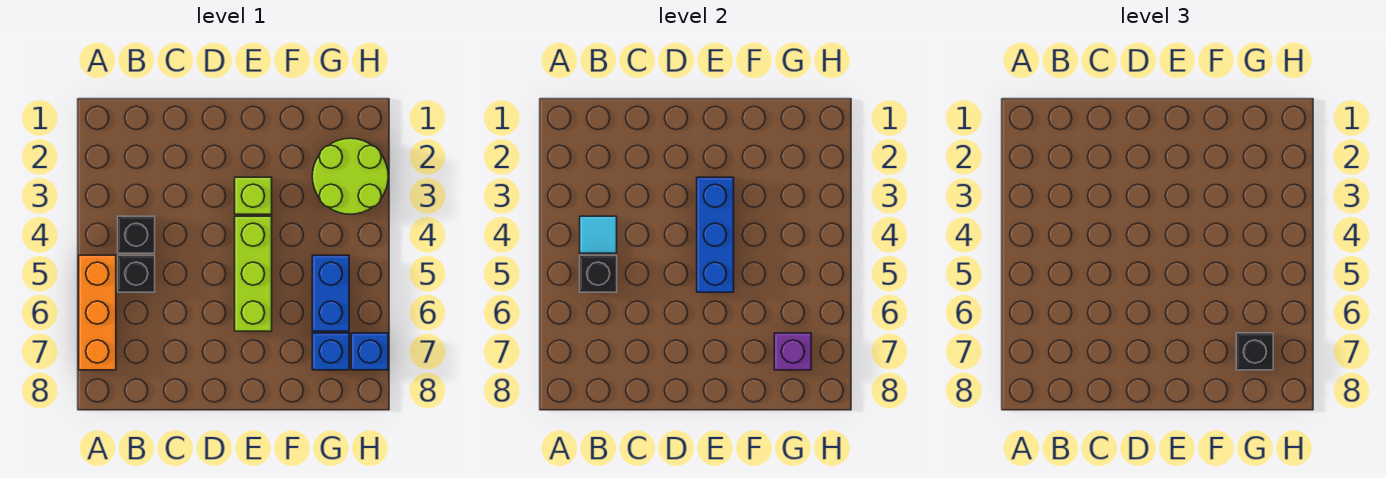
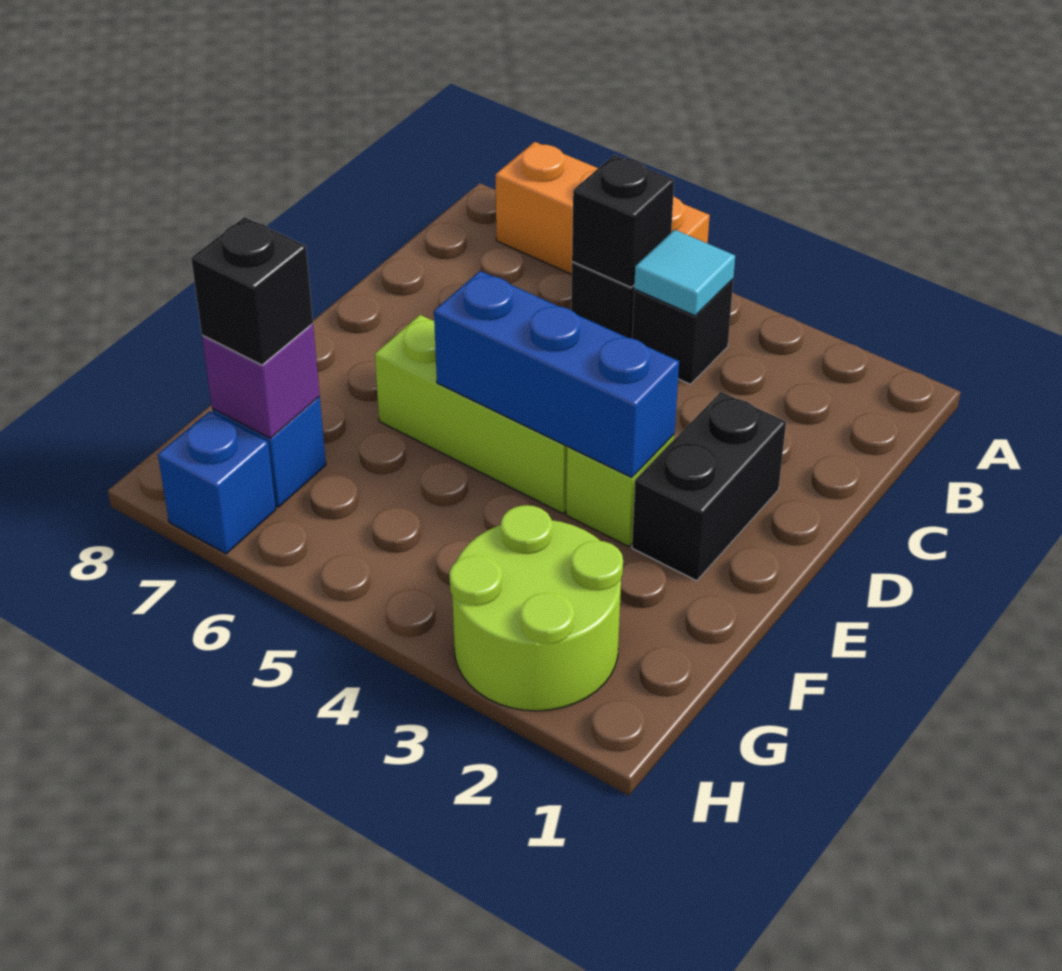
none -> black brick D2:E2 level 1
blue brick G5:G6 level 1 -> none

